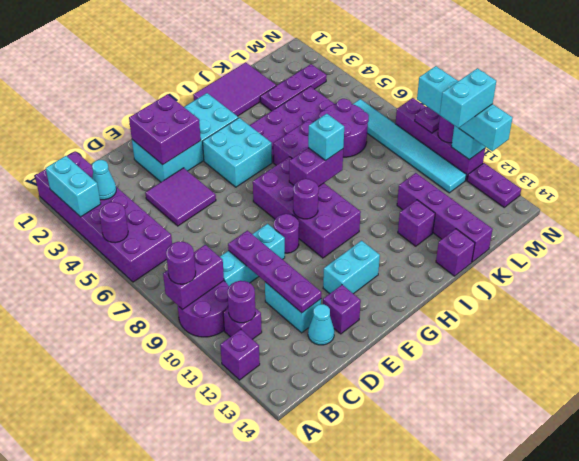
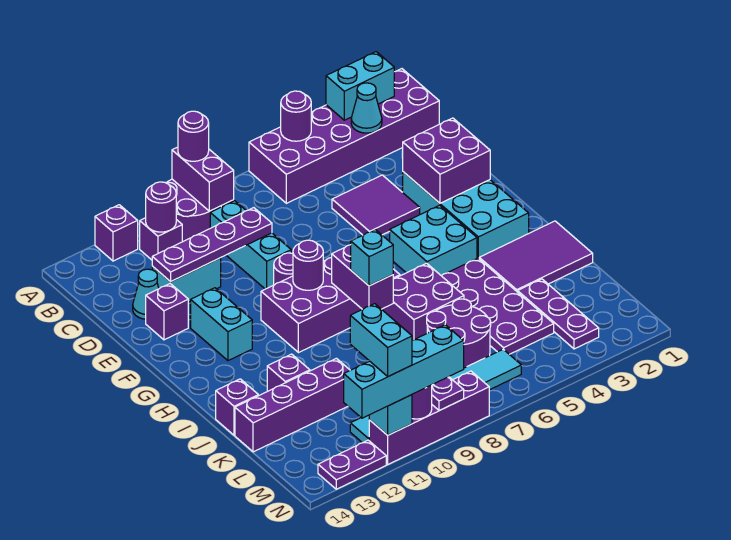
purple tile I1:K2 level 1 -> purple tile I1:J3 level 1

